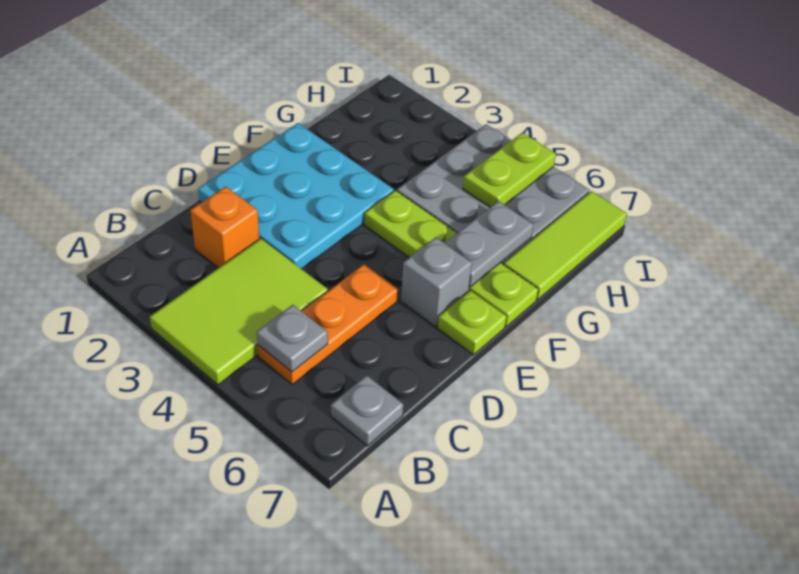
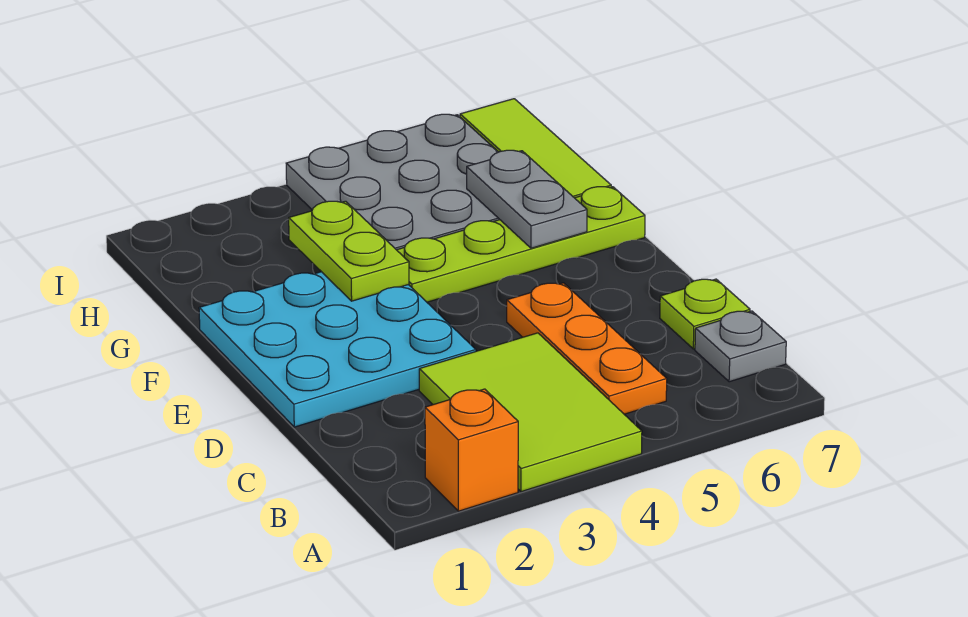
grey plate B5 level 2 -> none
orange brick C2 level 1 -> orange brick A2 level 1
grey brick E6 level 1 -> none
lime plate E7 level 1 -> lime plate C7 level 1
lime plate H5:I5 level 2 -> lime plate F3:G3 level 2

